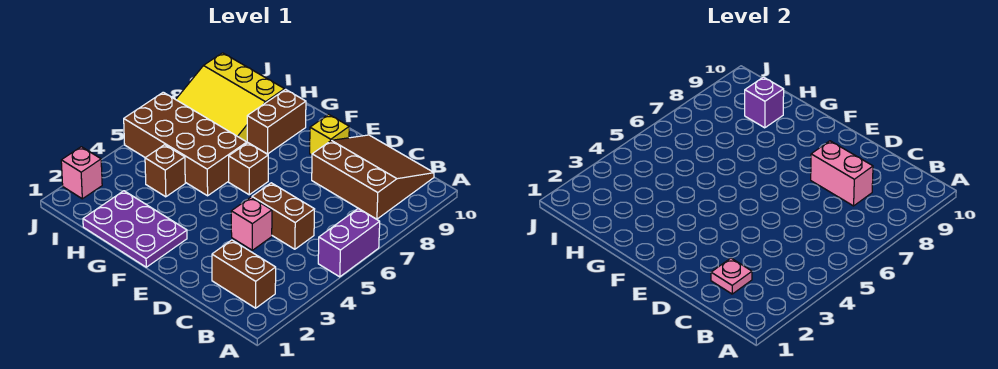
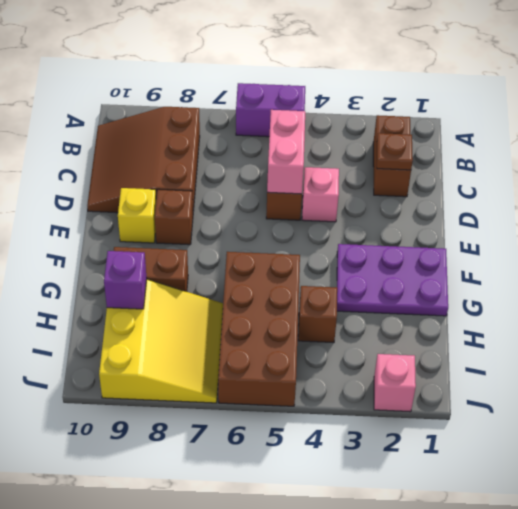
pink plate C2 level 2 -> brown plate C2 level 2
pink brick C8:D8 level 2 -> pink brick C5:D5 level 2
purple plate F1:H2 level 1 -> purple plate F1:G3 level 1
brown brick F6 level 1 -> brown brick E8 level 1

